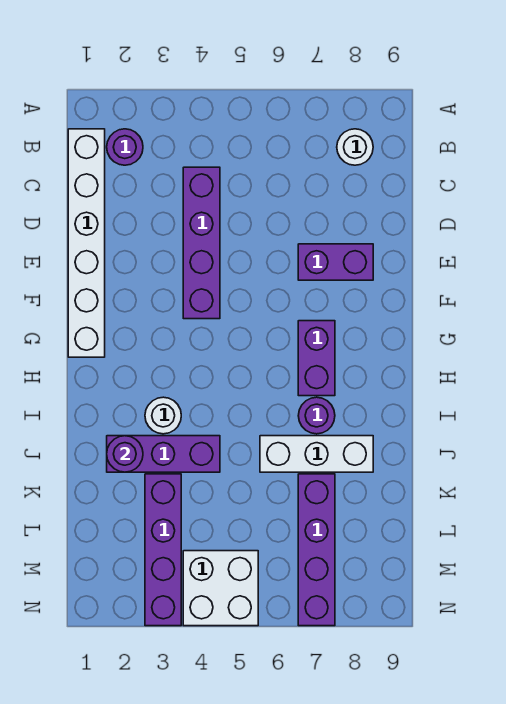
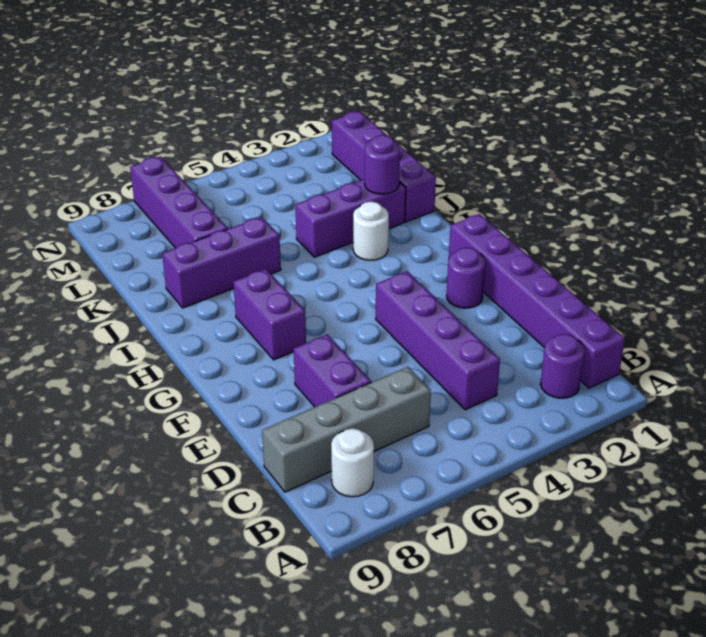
white brick B1:G1 level 1 -> purple brick B1:G1 level 1
none -> grey brick C6:C9 level 1
purple brick E7:E8 level 1 -> purple brick D7:E7 level 1
purple round brick I7 level 1 -> purple round brick F2 level 1
white brick J6:J8 level 1 -> purple brick J6:J8 level 1
purple brick K3:N3 level 1 -> purple brick J1:M1 level 1
white brick M4:N5 level 1 -> none

